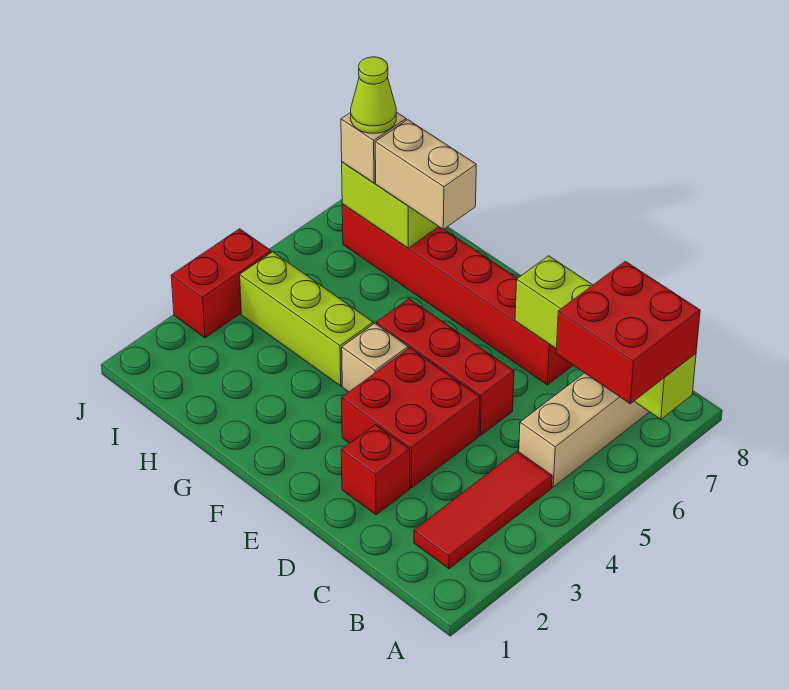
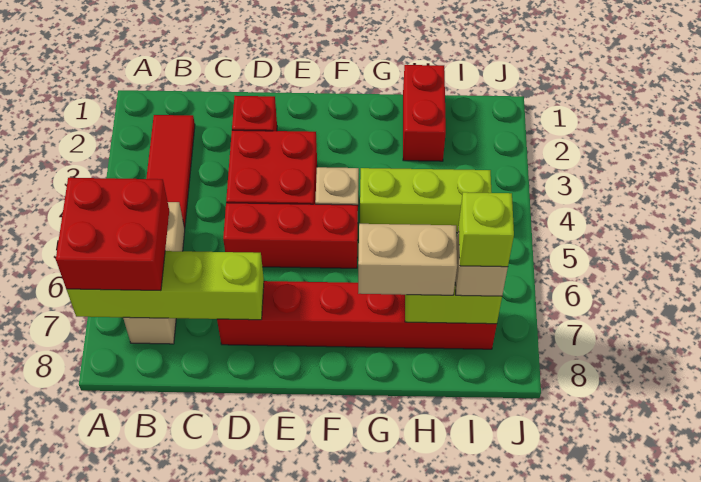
lime cone I7 level 4 -> lime brick I7 level 4
red brick J3:J4 level 1 -> red brick H1:H2 level 1

